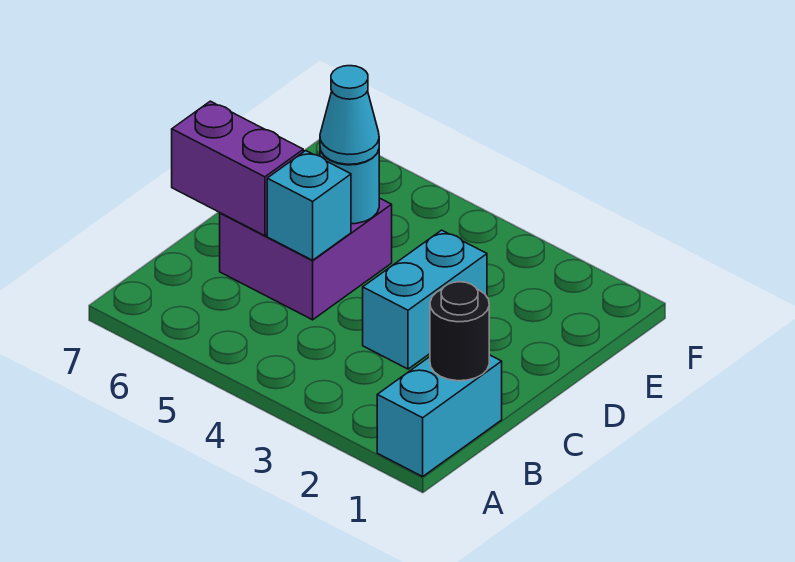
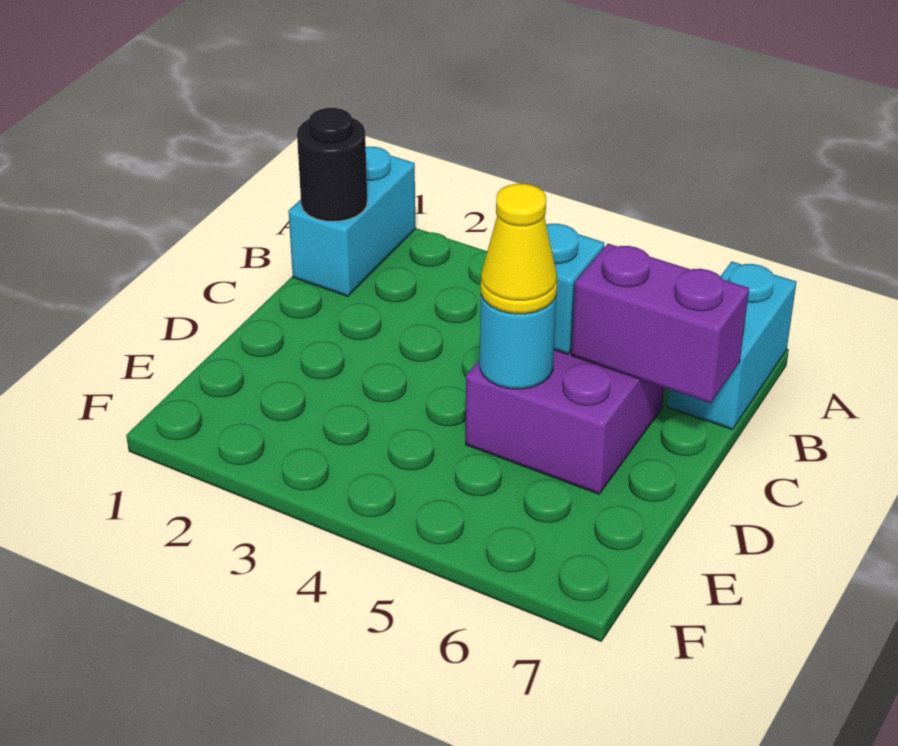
cyan brick C3:D3 level 1 -> cyan brick A7:B7 level 1
cyan cone D5 level 3 -> yellow cone D5 level 3

